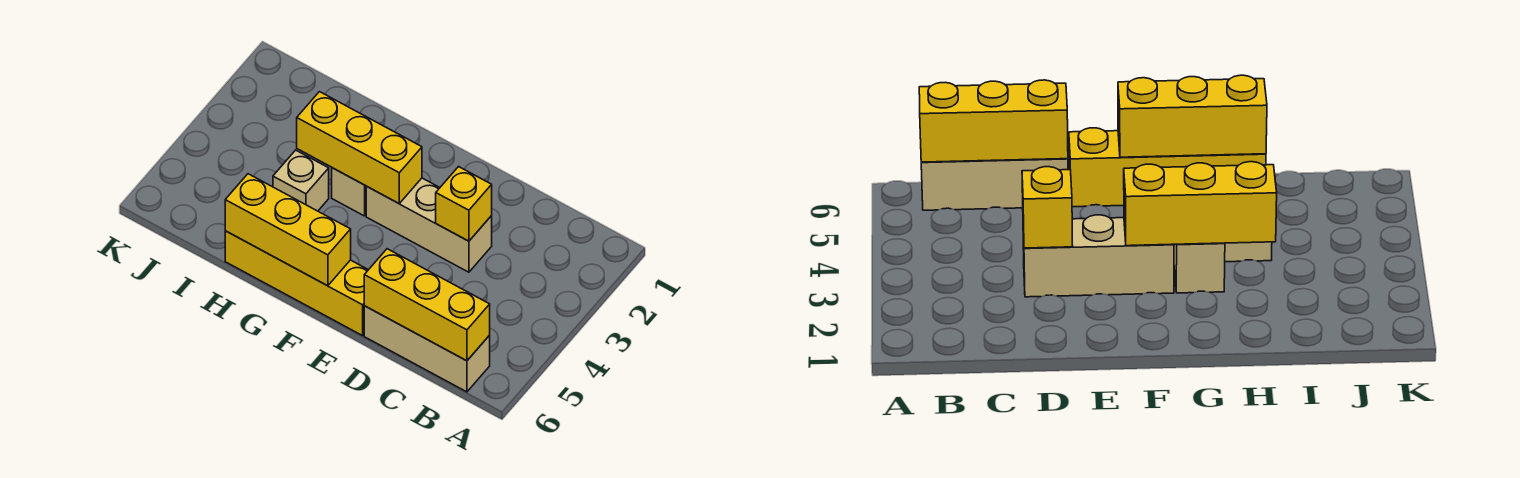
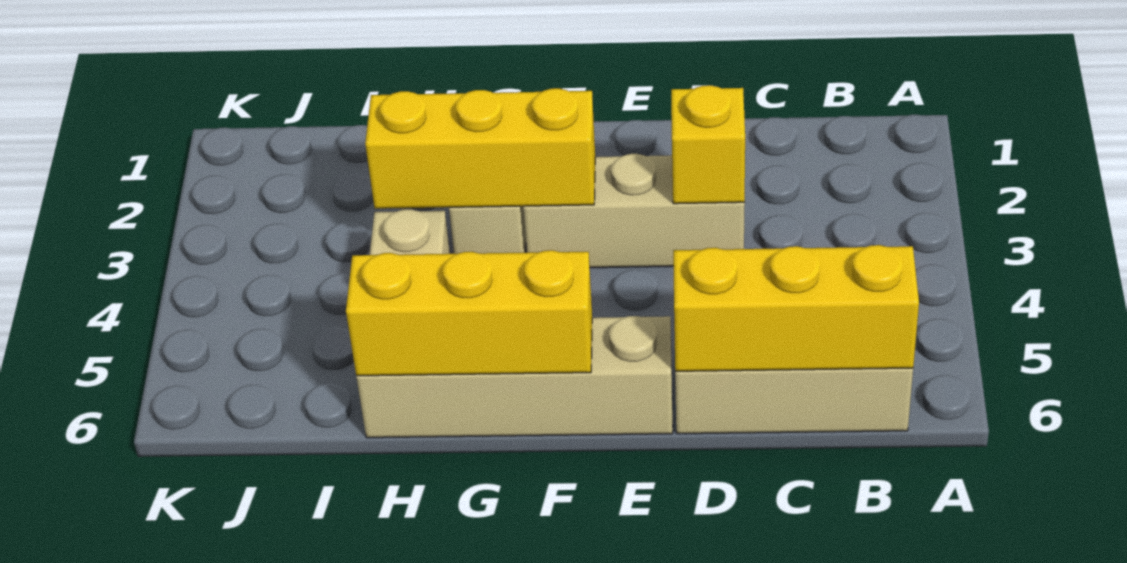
yellow brick E6:H6 level 1 -> tan brick E6:H6 level 1

